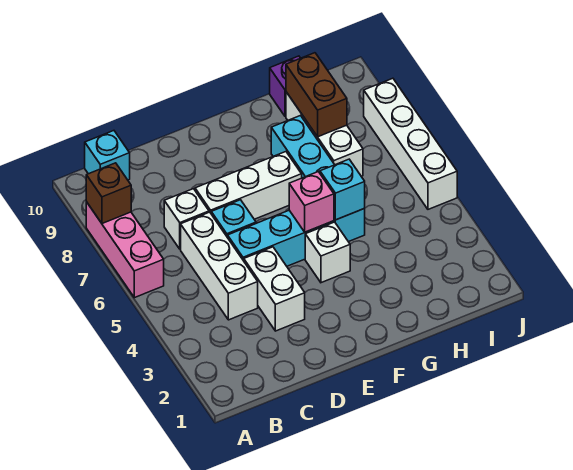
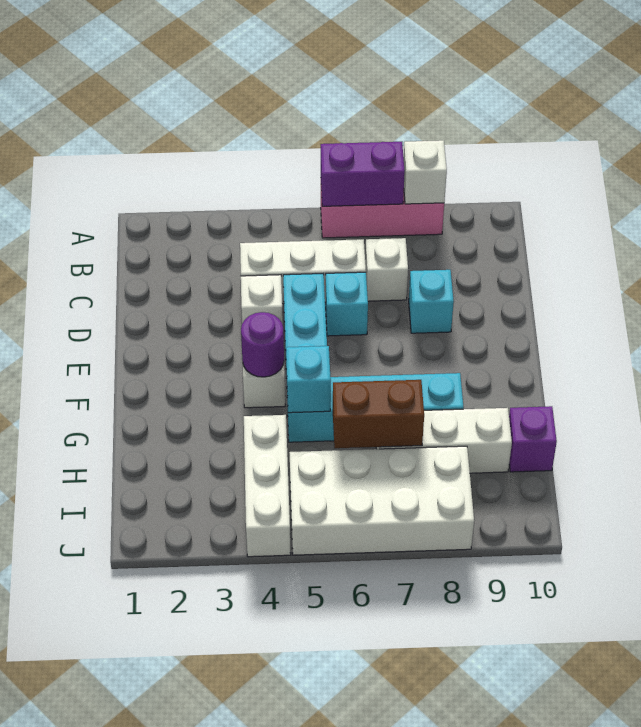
none -> purple brick A6:A7 level 2
brown brick A8 level 2 -> white brick A8 level 2
cyan brick B10 level 1 -> cyan brick D8 level 1
white brick D3:D4 level 1 -> white brick D4 level 1
white brick D7:F7 level 1 -> white brick H4:J4 level 1
none -> purple round brick F4 level 2
pink brick F5 level 2 -> none
brown brick H8:H9 level 2 -> brown brick H6:H7 level 2
white brick J5:J8 level 1 -> white brick I5:J8 level 1

